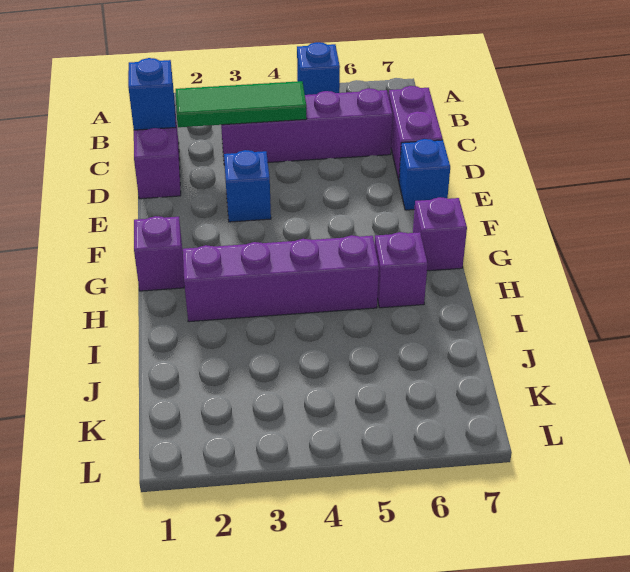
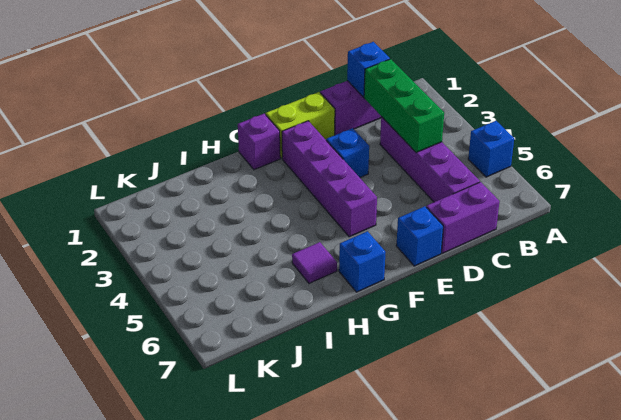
green tile C2:C4 level 2 -> green brick C2:C4 level 2
none -> lime brick E1:F1 level 1
purple brick G7 level 1 -> blue brick G7 level 1
purple brick H2:H5 level 1 -> purple brick F2:F5 level 1
purple brick H6 level 1 -> purple tile H6 level 1

